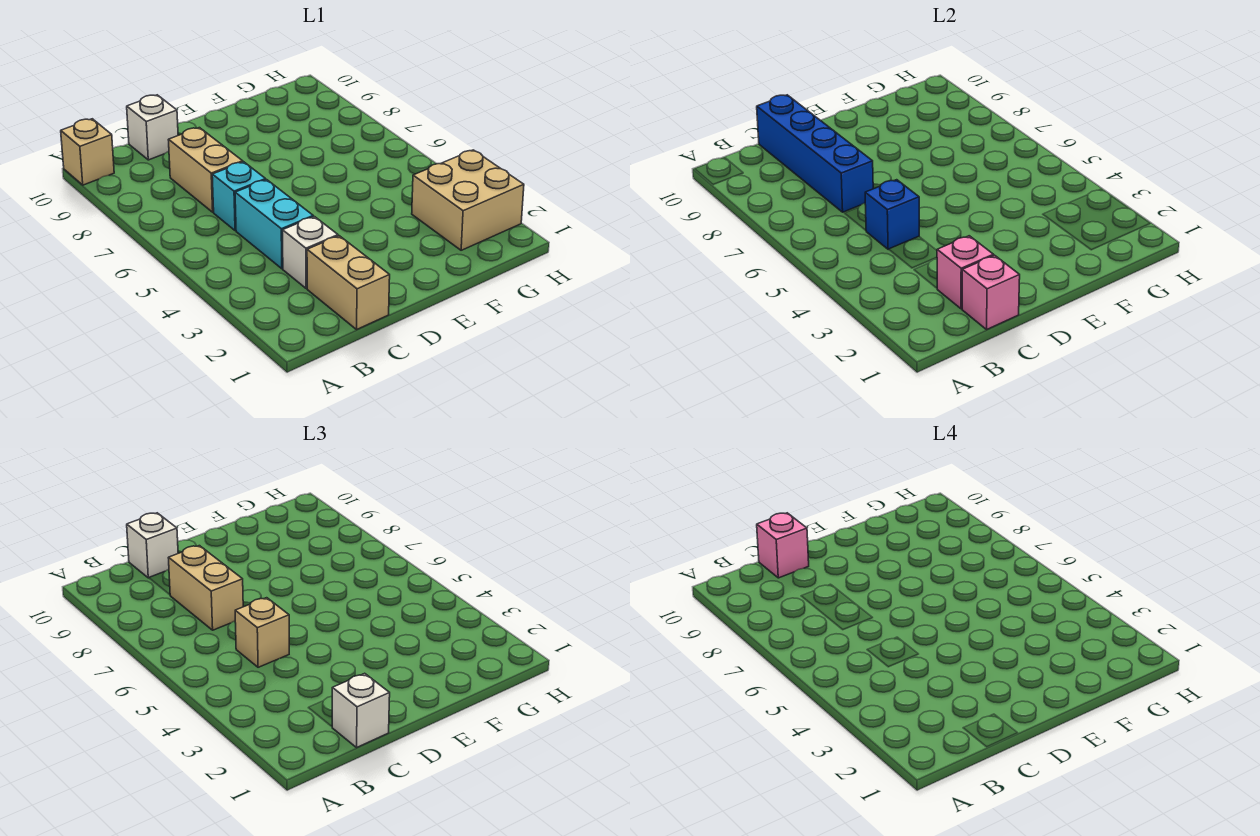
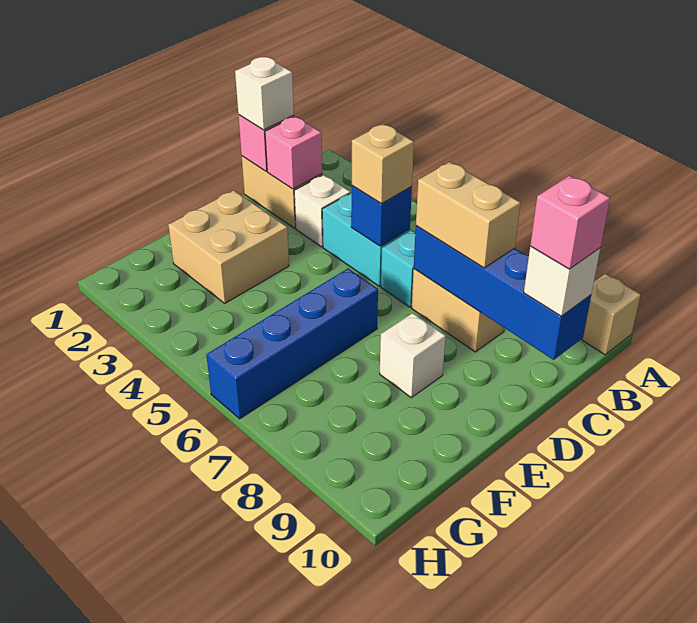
white brick C10 level 1 -> white brick E8 level 1
none -> blue brick E6:H6 level 1
tan brick G2:H3 level 1 -> tan brick E2:F3 level 1

